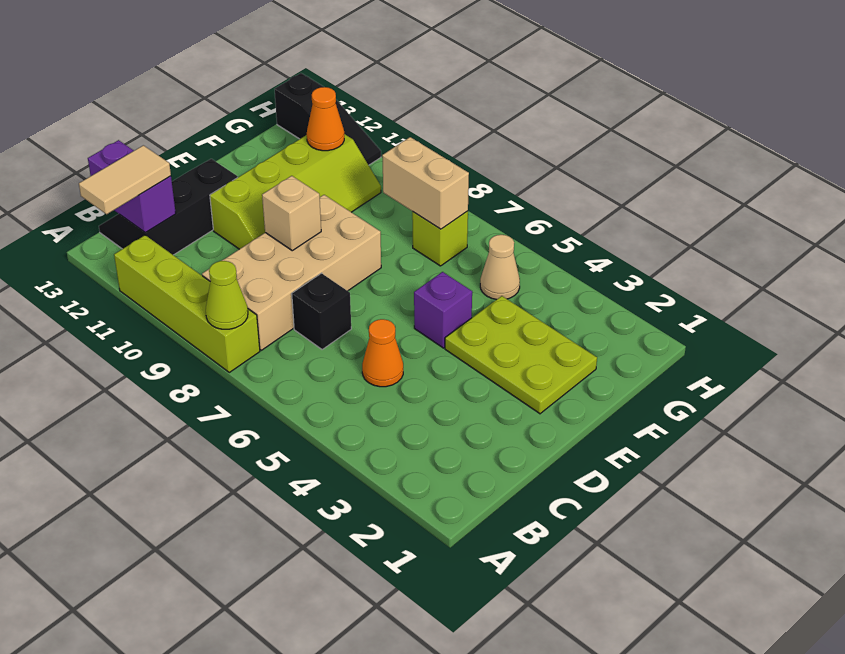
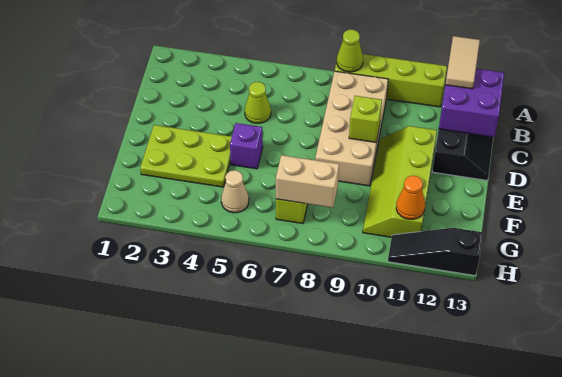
purple brick B12:B13 level 2 -> purple brick B12:C13 level 2
orange cone C5 level 1 -> lime cone C5 level 1
black brick C7 level 1 -> none
tan brick D9 level 2 -> lime brick D9 level 2

